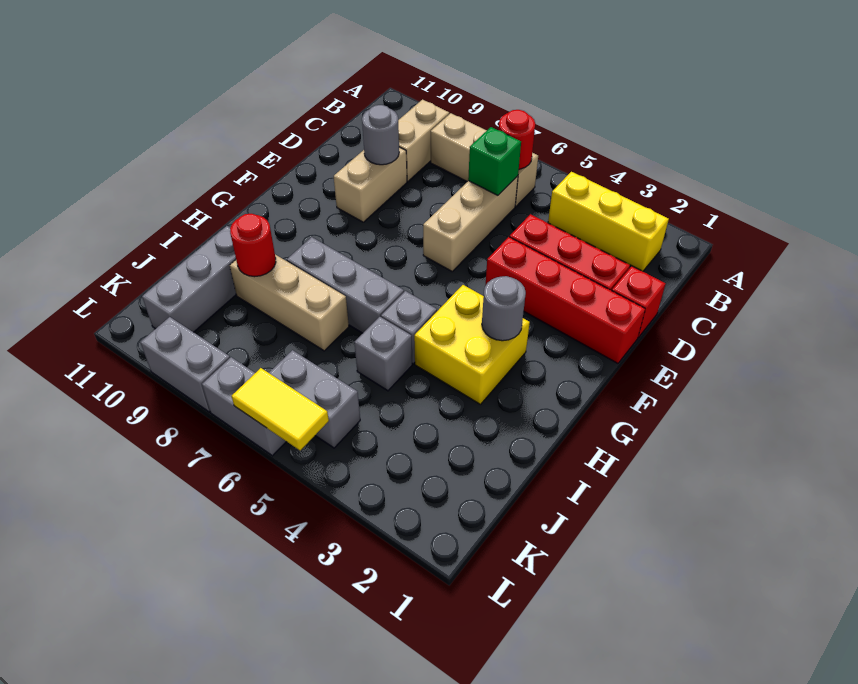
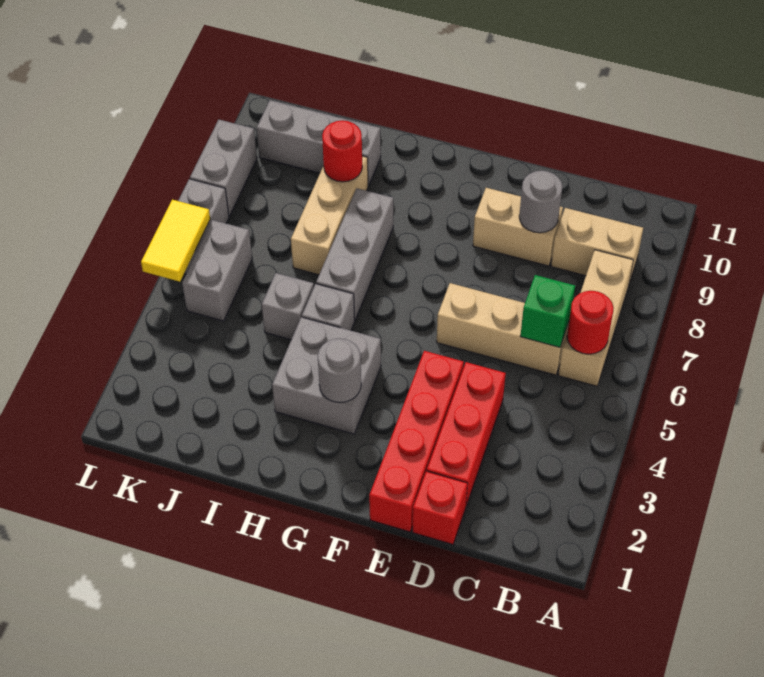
yellow brick B2:B4 level 1 -> none
yellow brick G3:H4 level 1 -> grey brick G3:H4 level 1

